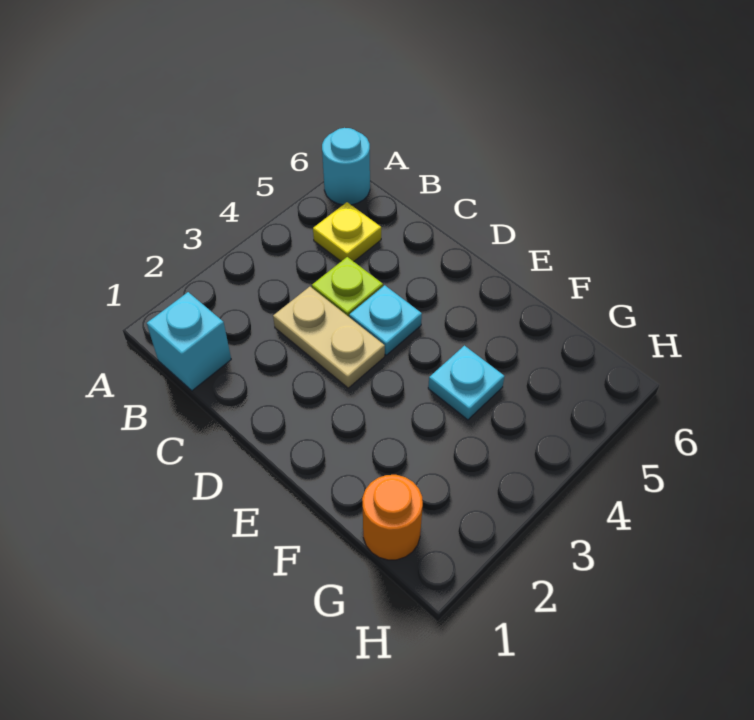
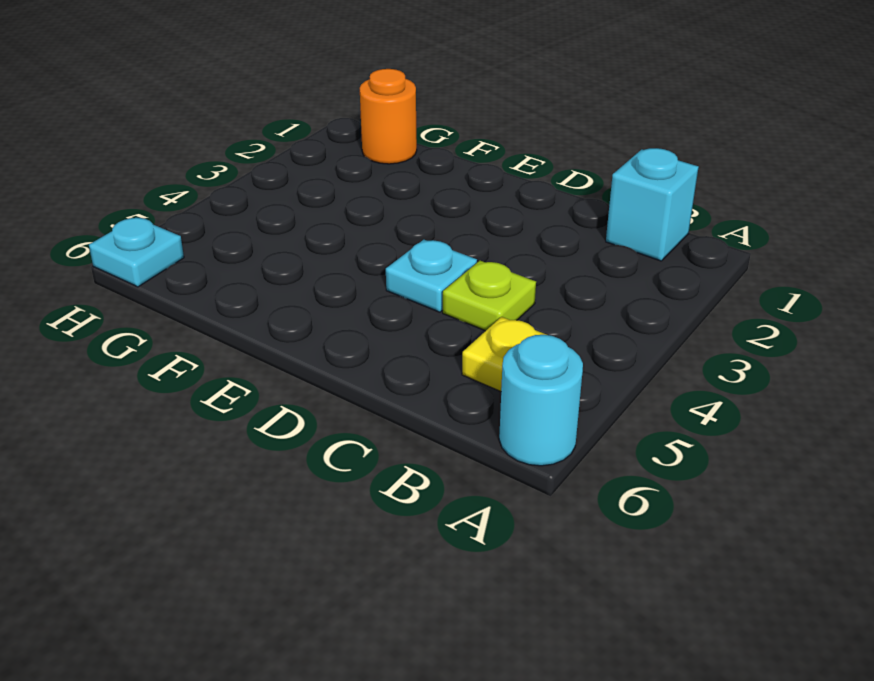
tan plate C3:D3 level 1 -> none
cyan plate F4 level 1 -> cyan plate H6 level 1

